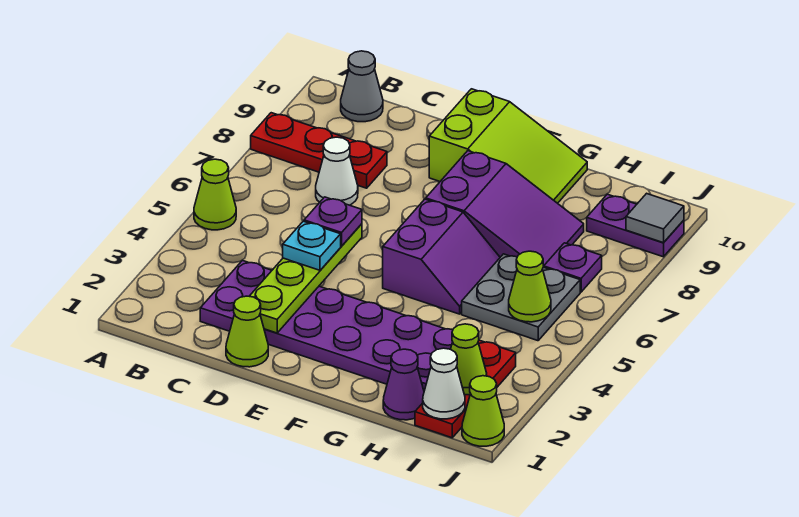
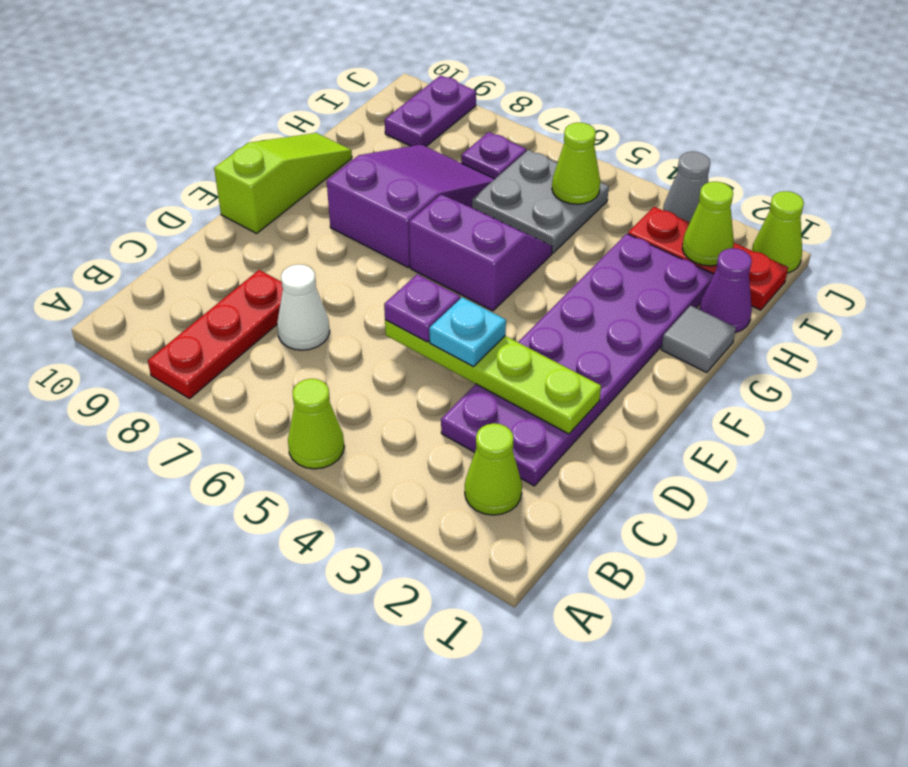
grey cone B10 level 1 -> grey cone J3 level 1
lime cone D1 level 1 -> lime cone B2 level 1
lime slope E9:G10 level 1 top E -> lime slope E10:G10 level 1 top E
white cone I1 level 2 -> none
grey tile J9 level 2 -> grey tile G1 level 1

